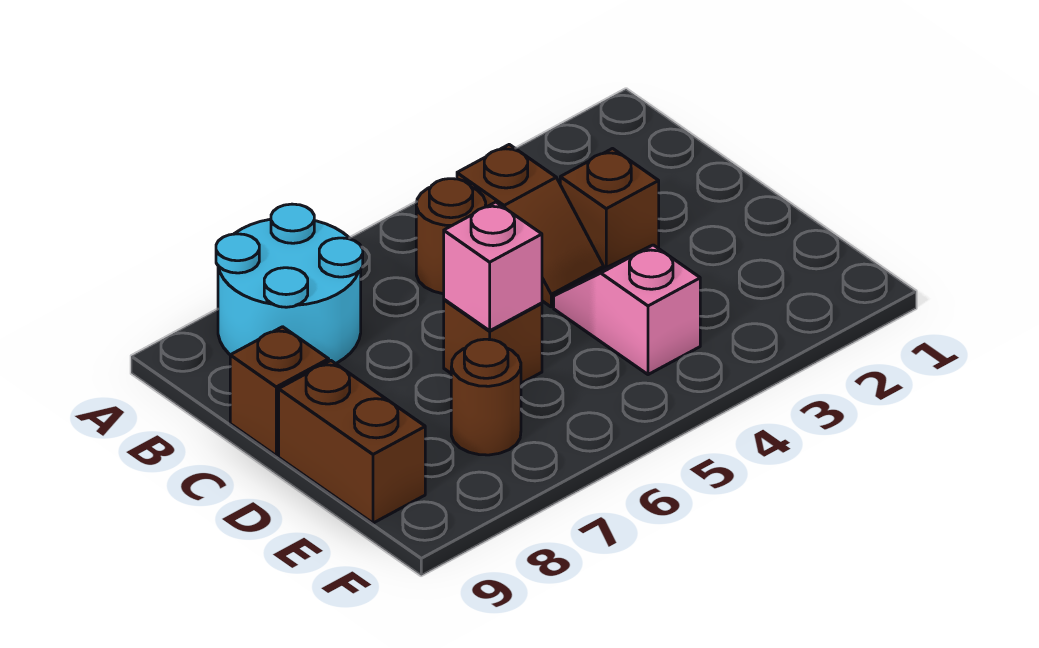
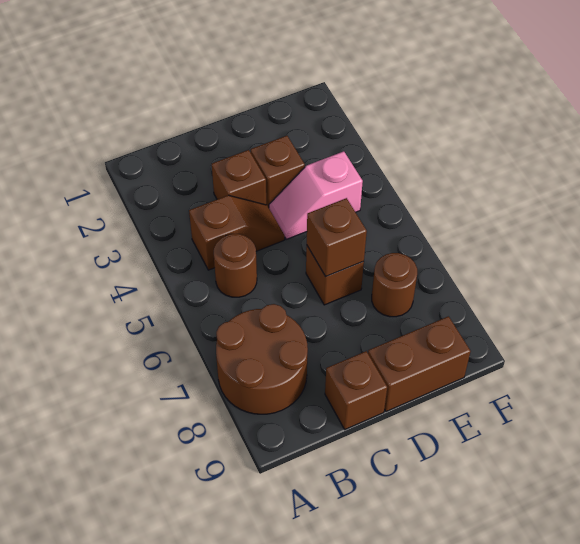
cyan round brick A7:B8 level 1 -> brown round brick A7:B8 level 1
none -> brown brick D3 level 1
pink brick D6 level 2 -> brown brick D6 level 2

